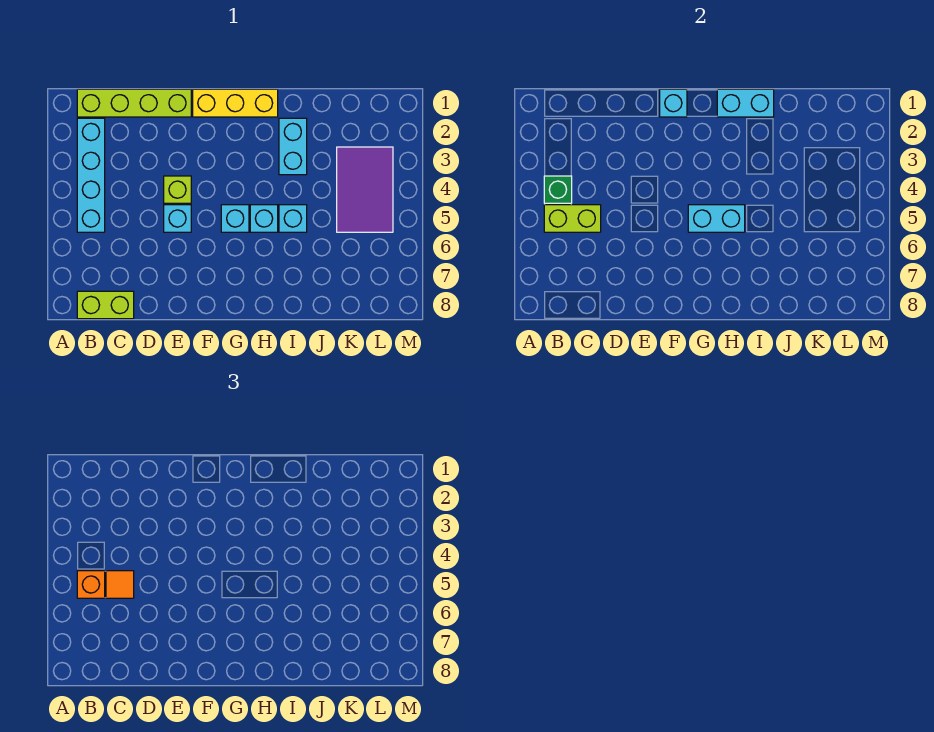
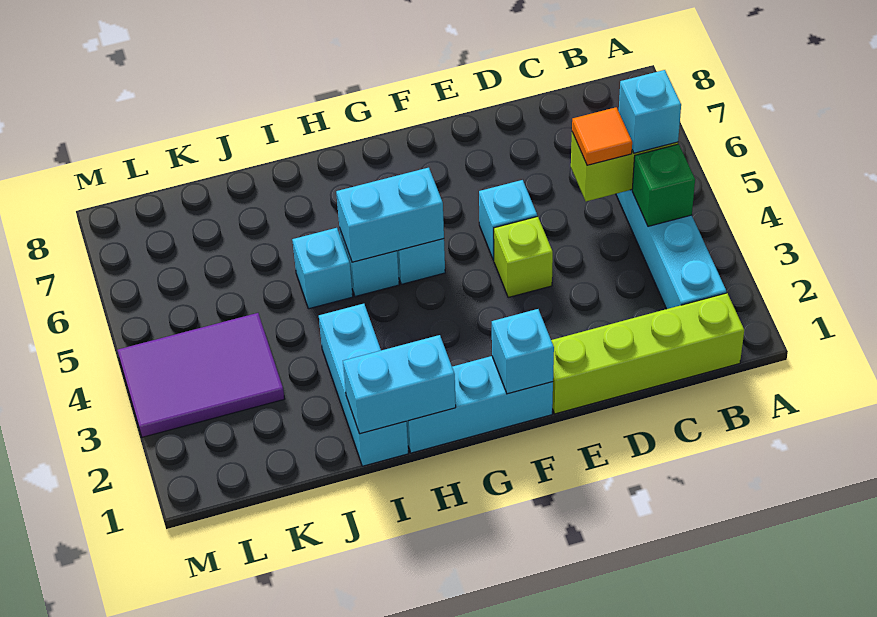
orange brick B5 level 3 -> cyan brick B5 level 3
lime brick B8:C8 level 1 -> none
yellow brick F1:H1 level 1 -> cyan brick F1:H1 level 1
cyan brick I2:I3 level 1 -> cyan brick I1:I3 level 1
purple tile K3:L5 level 1 -> purple tile K3:M4 level 1

